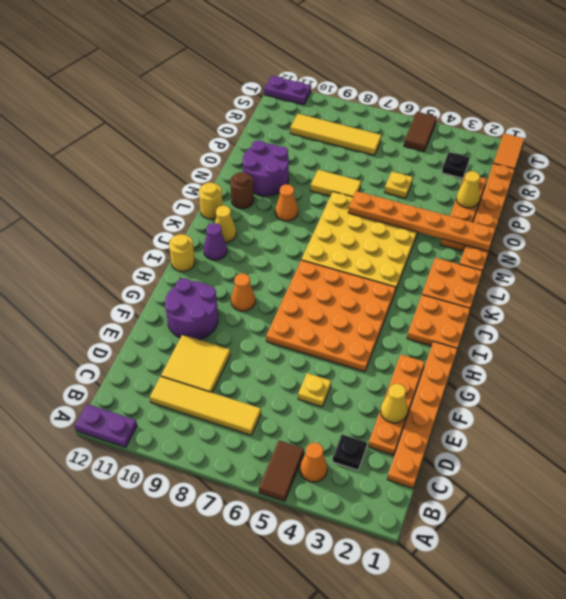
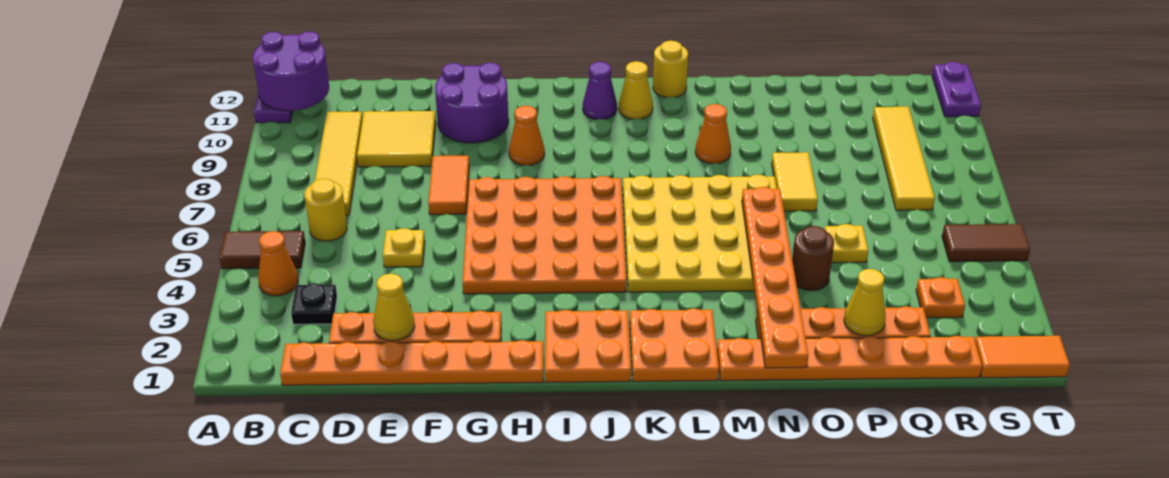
none -> orange tile F7:F8 level 1
yellow round brick I12 level 1 -> yellow round brick C6 level 1
brown round brick M11 level 1 -> brown round brick O4 level 1
purple round brick N10:O11 level 1 -> purple round brick A11:B12 level 2
black plate R3 level 1 -> orange plate R3 level 1

